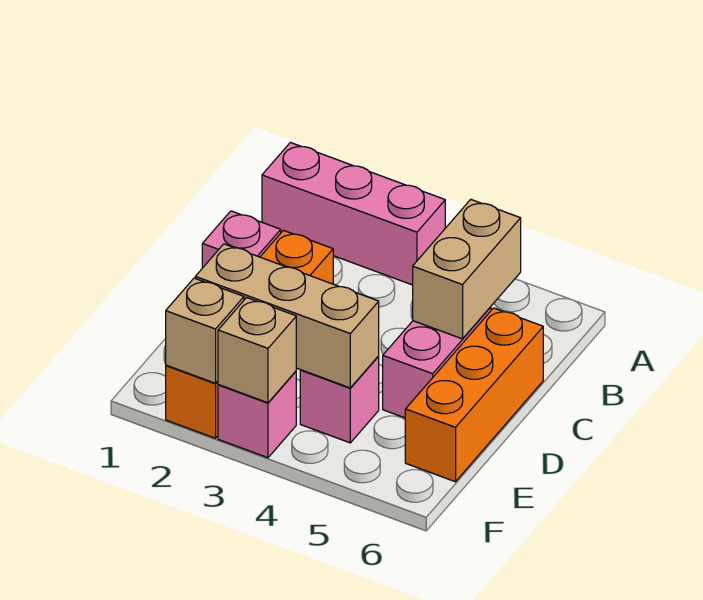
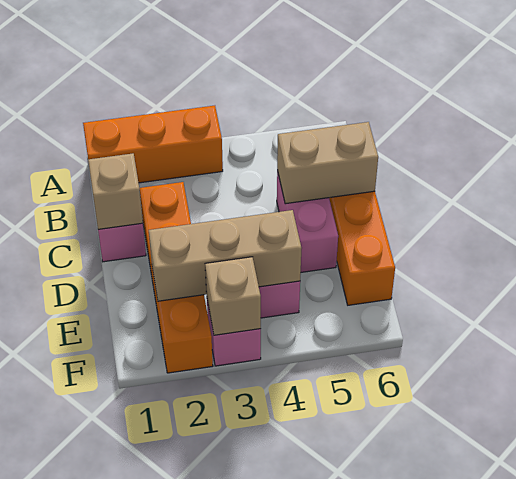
pink brick A1:A3 level 1 -> orange brick A1:A3 level 1
tan brick B5:C5 level 2 -> tan brick C5:C6 level 2
tan brick F2 level 2 -> tan brick C1 level 2

